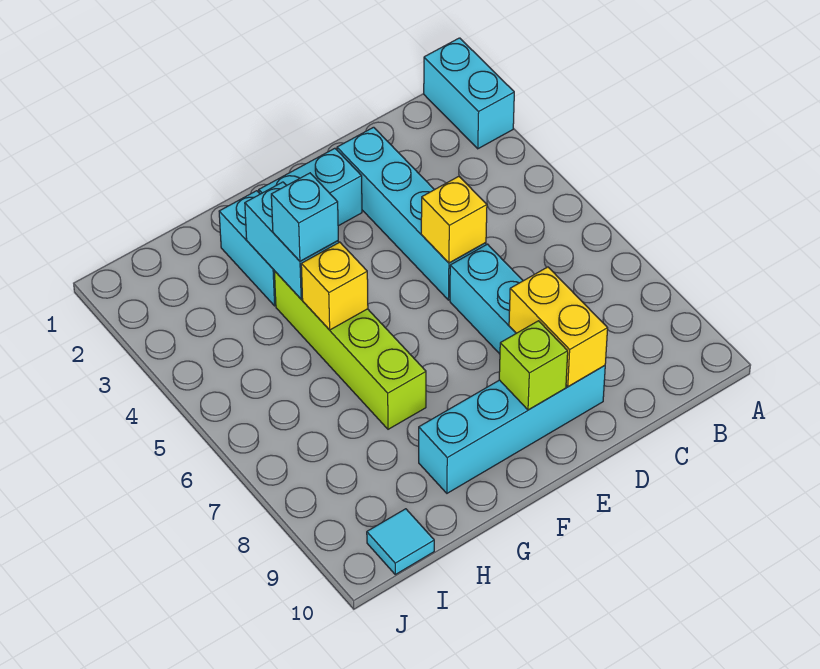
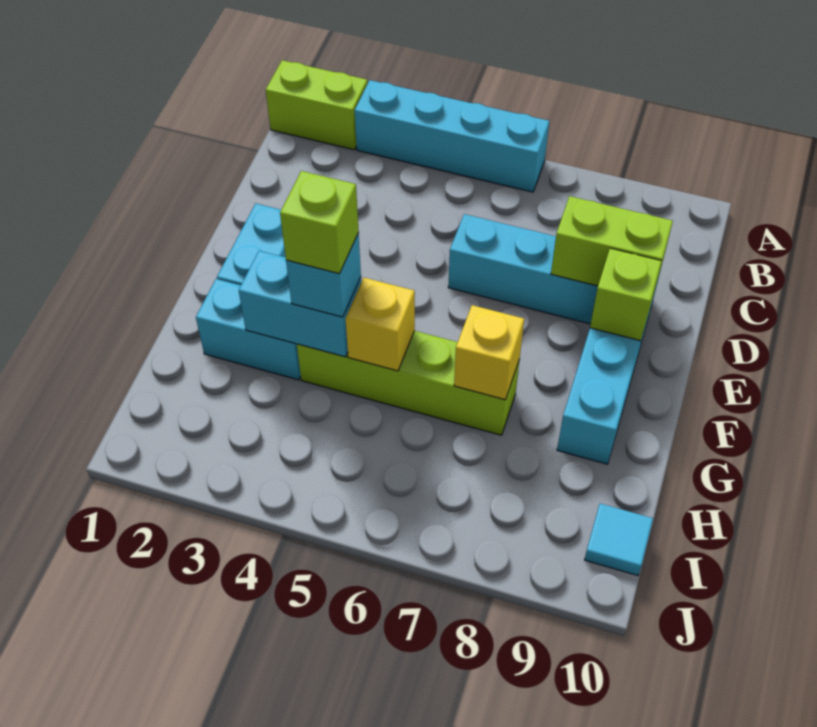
cyan brick A1:A2 level 1 -> lime brick A1:A2 level 1
cyan brick D2:D5 level 1 -> cyan brick A3:A6 level 1
yellow brick D5 level 2 -> yellow brick G7 level 2
yellow brick D8:D9 level 2 -> lime brick D8:D9 level 2
none -> lime brick G4 level 4

